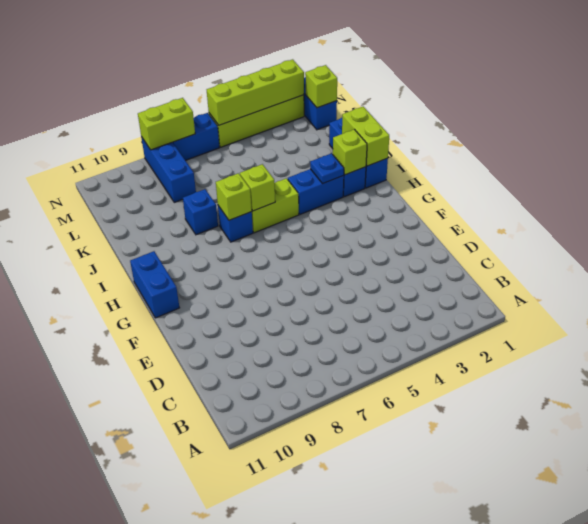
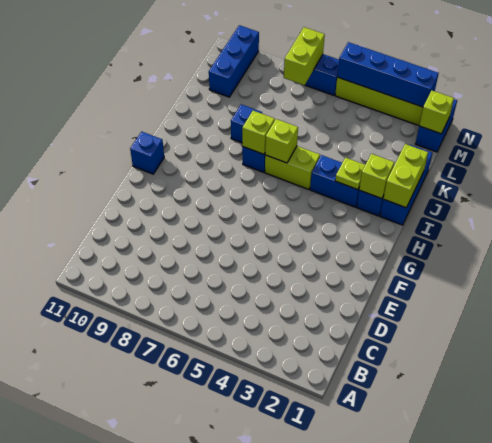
blue brick G11:H11 level 1 -> blue brick G11 level 1
blue plate I3 level 2 -> lime plate I3 level 2
blue brick L8:N8 level 1 -> blue brick L10:N10 level 1
lime brick N2:N5 level 2 -> blue brick N2:N5 level 2
lime brick N7:N8 level 2 -> lime brick M7:N7 level 2

